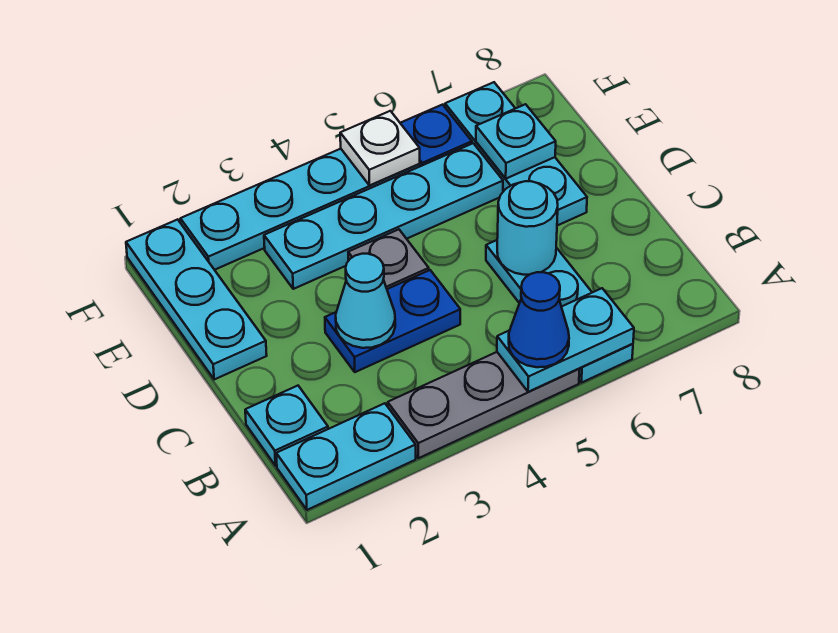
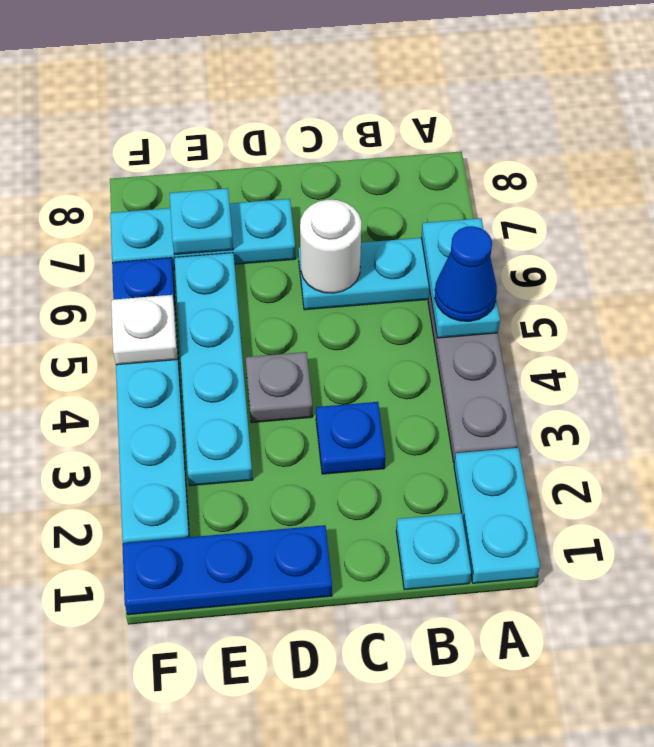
blue plate C3:C4 level 1 -> blue plate C3 level 1
cyan cone C3 level 2 -> none
cyan round brick C6 level 2 -> white round brick C6 level 2
cyan plate D1:F1 level 1 -> blue plate D1:F1 level 1

